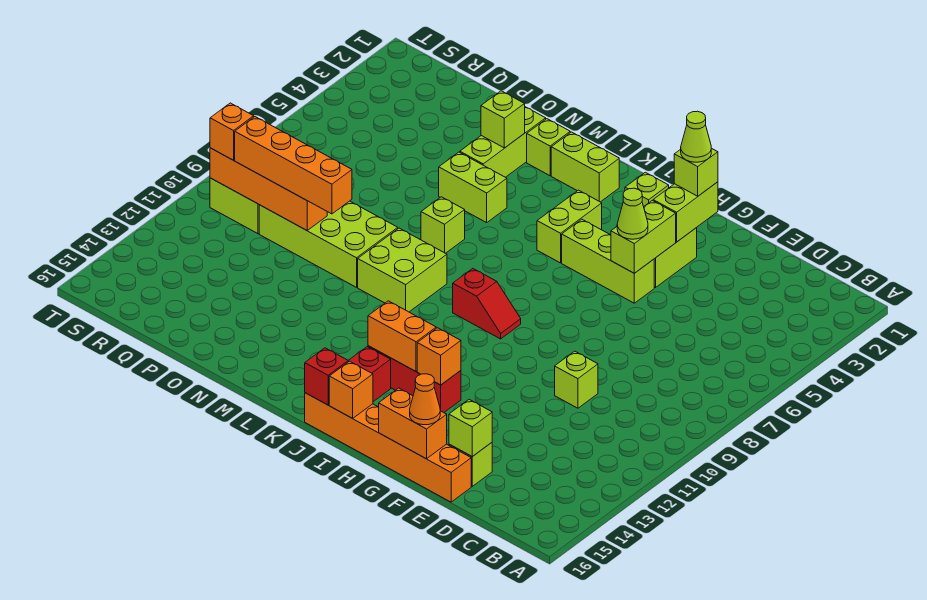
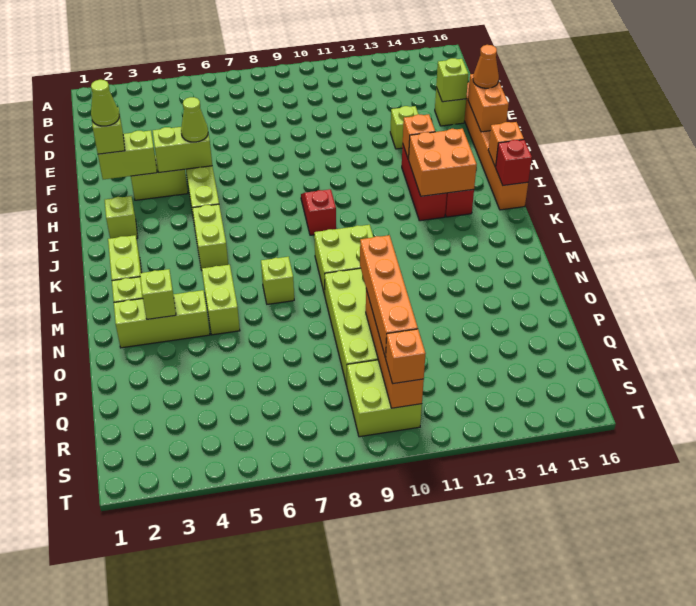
lime brick E10 level 1 -> lime brick F13 level 1
orange brick I13:J13 level 2 -> orange brick I13:J14 level 2
lime brick J4:J5 level 1 -> lime brick J5:K5 level 1

